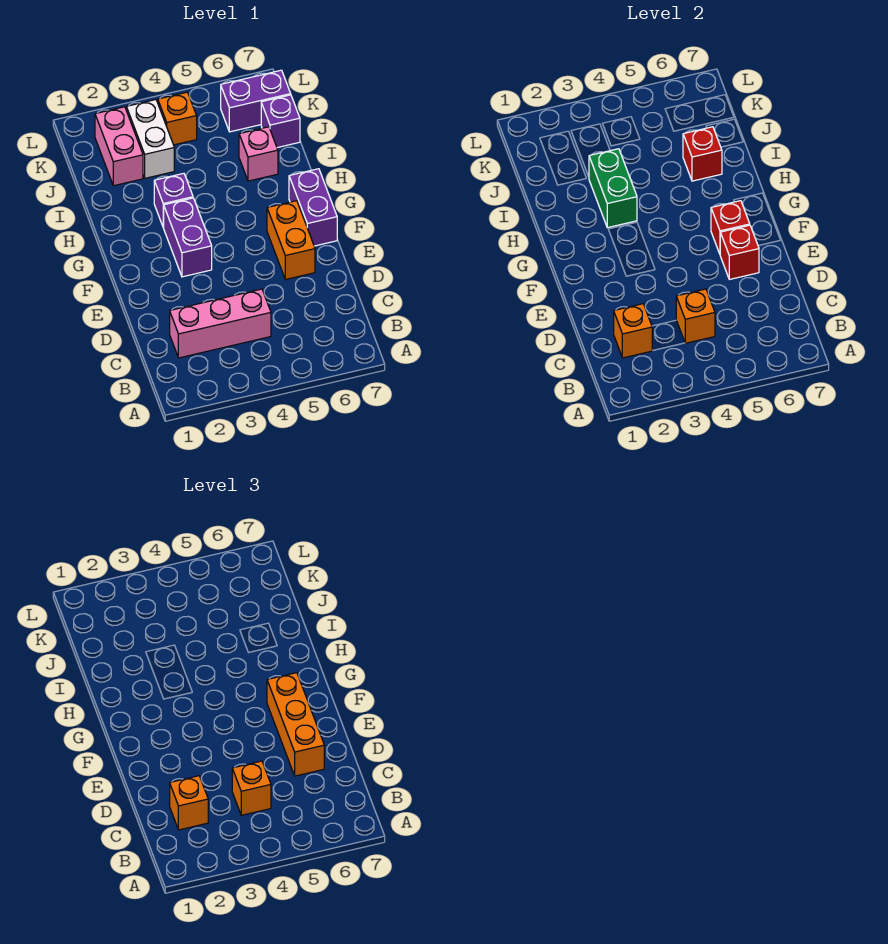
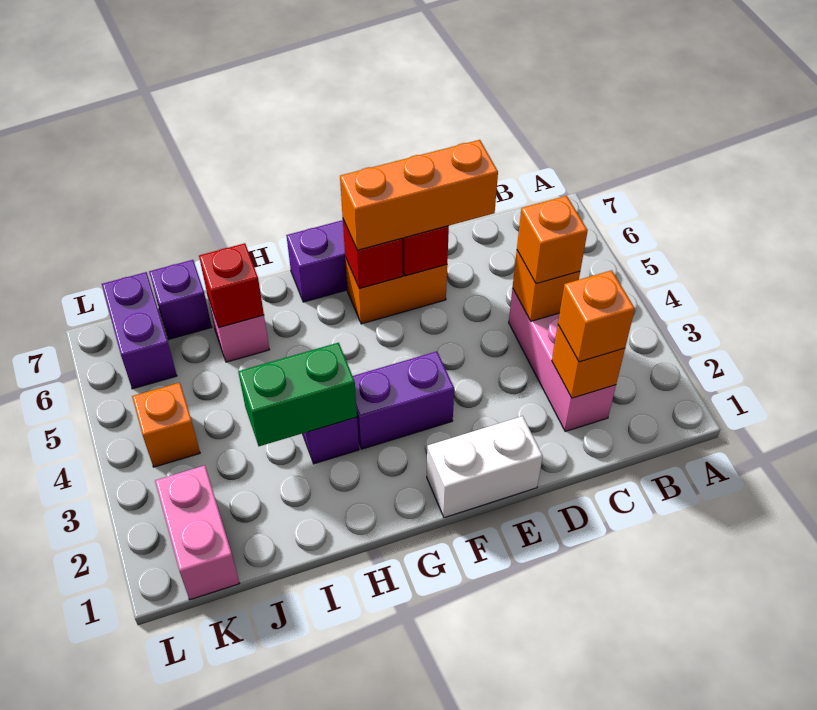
pink brick J2:K2 level 1 -> pink brick K1:K2 level 1
white brick J3:K3 level 1 -> white brick E1:F1 level 1

